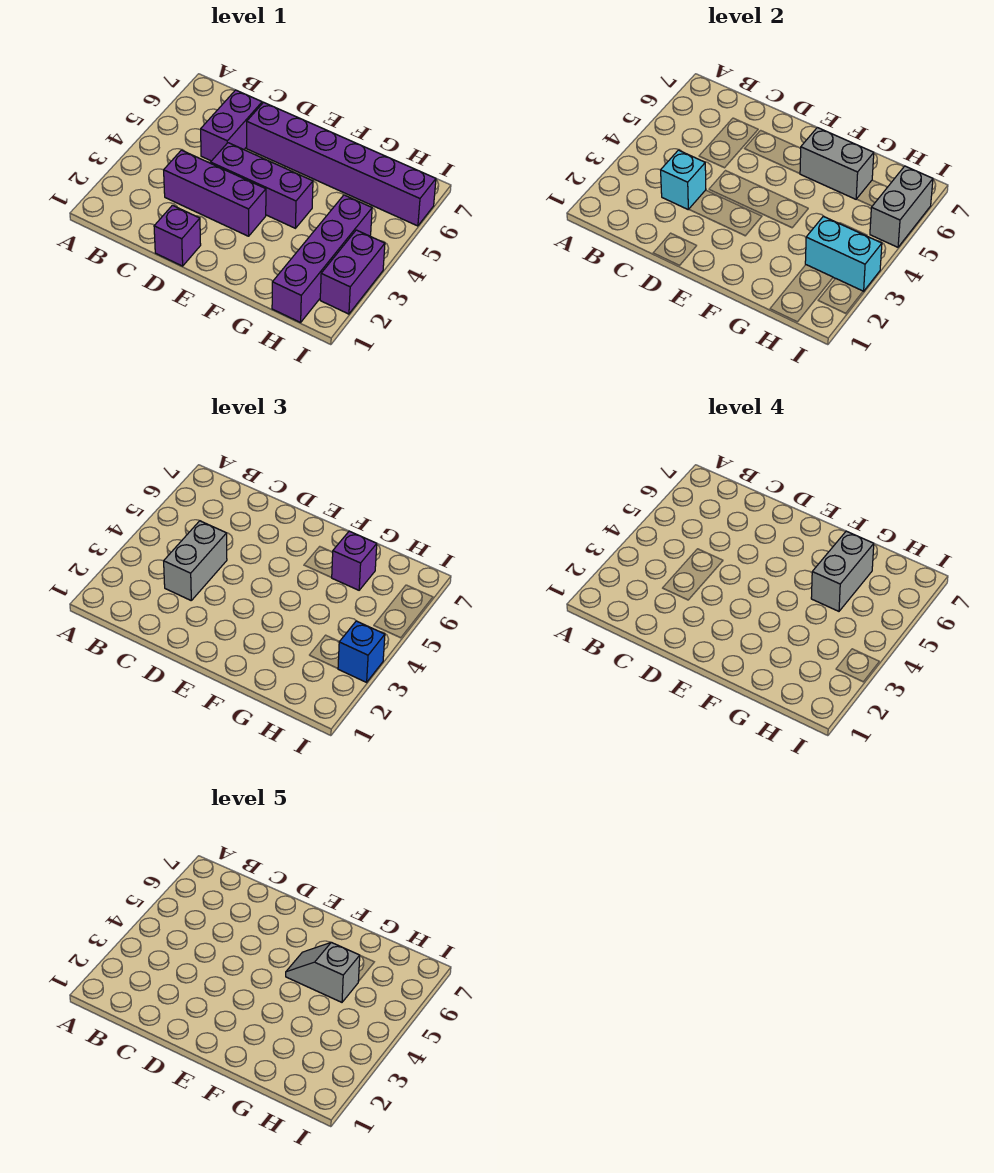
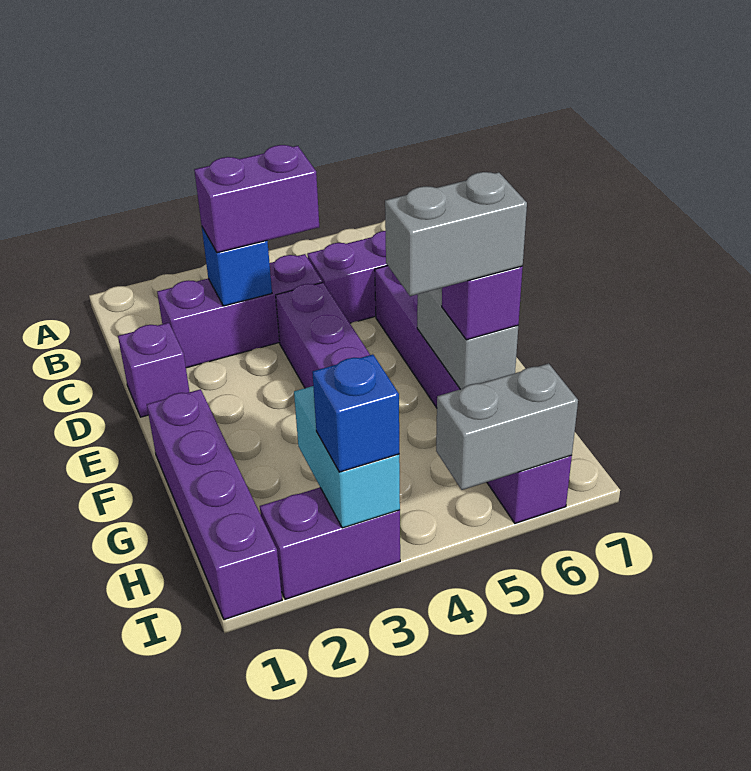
purple brick C3:E3 level 1 -> purple brick C2:C4 level 1
cyan brick C3 level 2 -> blue brick C3 level 2
grey brick C3:C4 level 3 -> purple brick C3:C4 level 3
grey slope F5:G5 level 5 top G -> none
purple brick H1:H4 level 1 -> purple brick F1:I1 level 1

